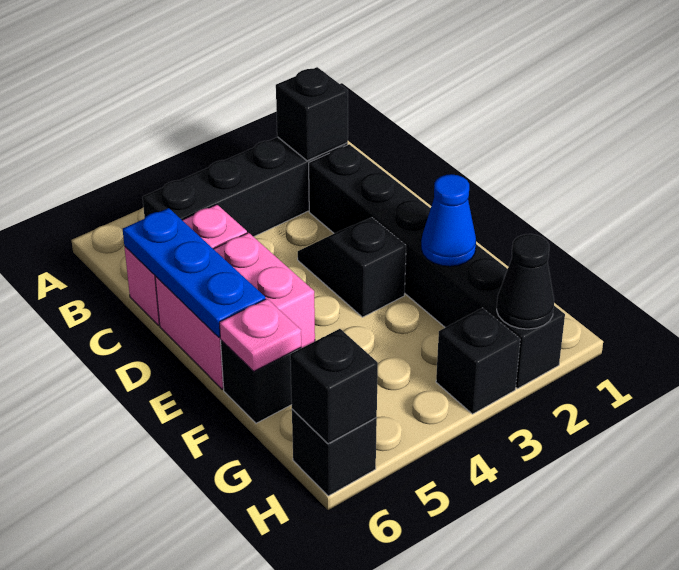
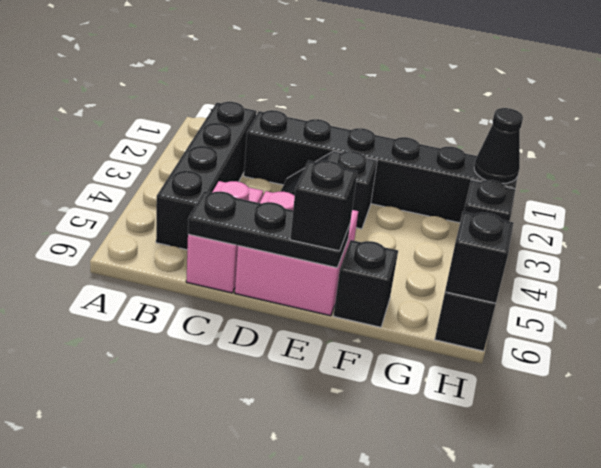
black brick B2 level 2 -> black brick E6 level 3
blue plate C6:E6 level 2 -> black plate C6:E6 level 2
blue cone F2 level 2 -> none
pink plate F6 level 2 -> none

